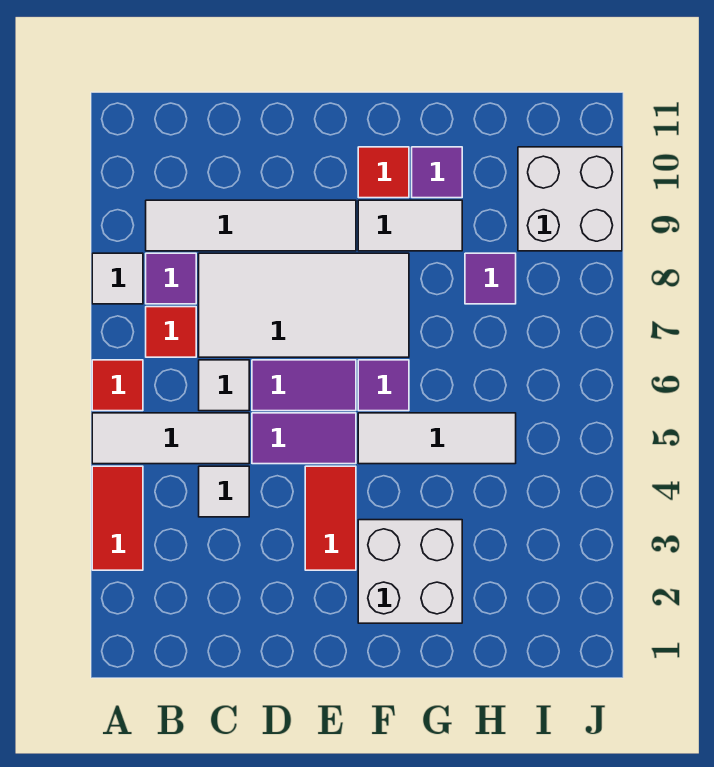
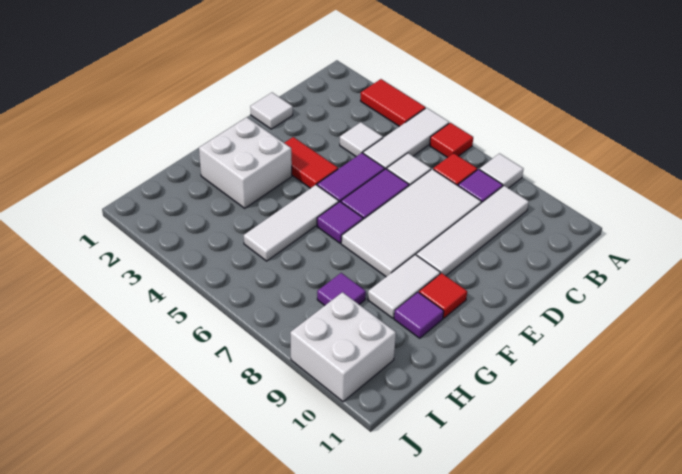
none -> white tile D1 level 1

